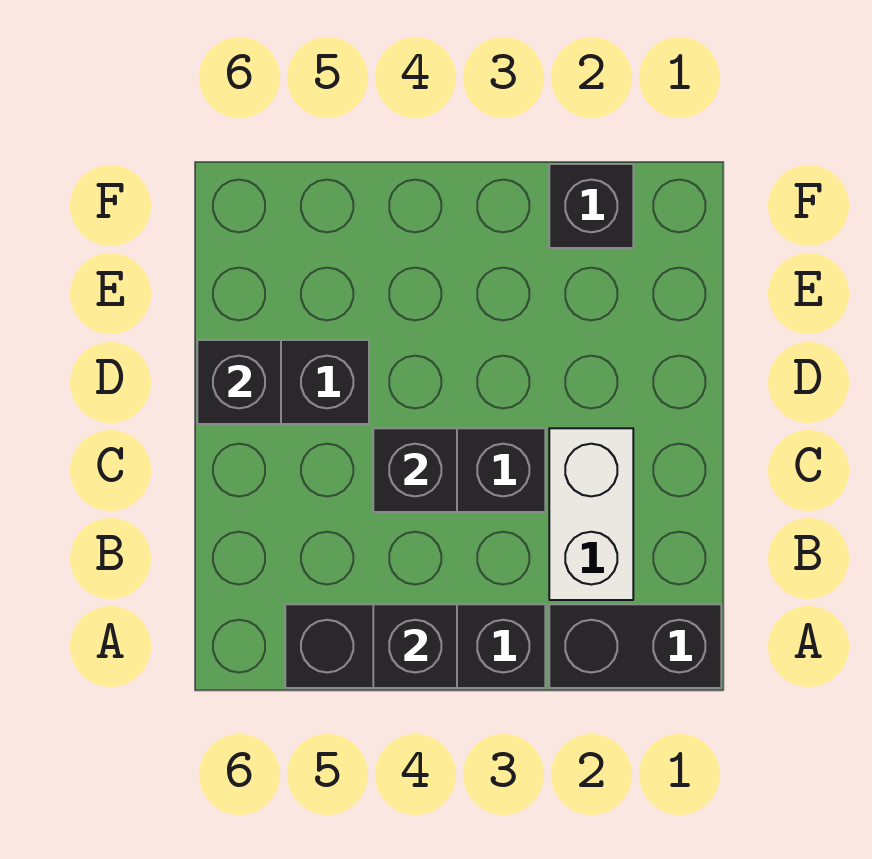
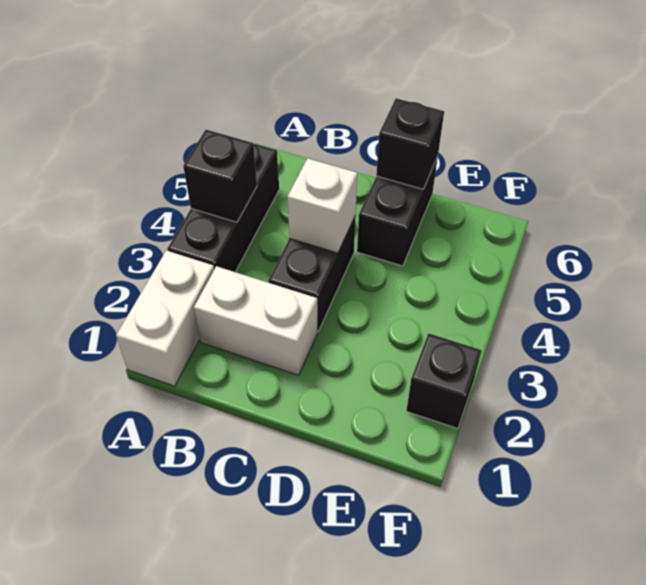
black brick A1:A2 level 1 -> white brick A1:A2 level 1
black brick C4 level 2 -> white brick C4 level 2

